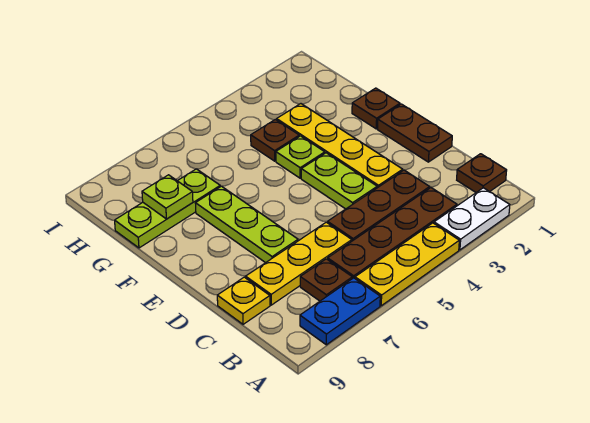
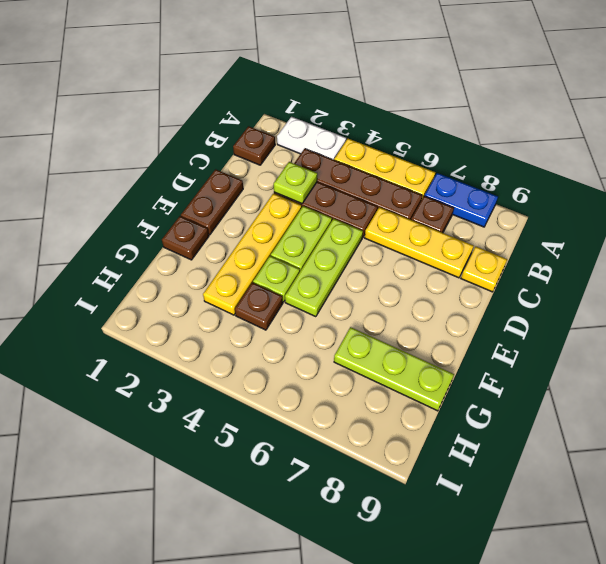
lime plate D7:F7 level 1 -> lime plate D5:F5 level 1
lime plate G8 level 2 -> lime plate C3 level 2

